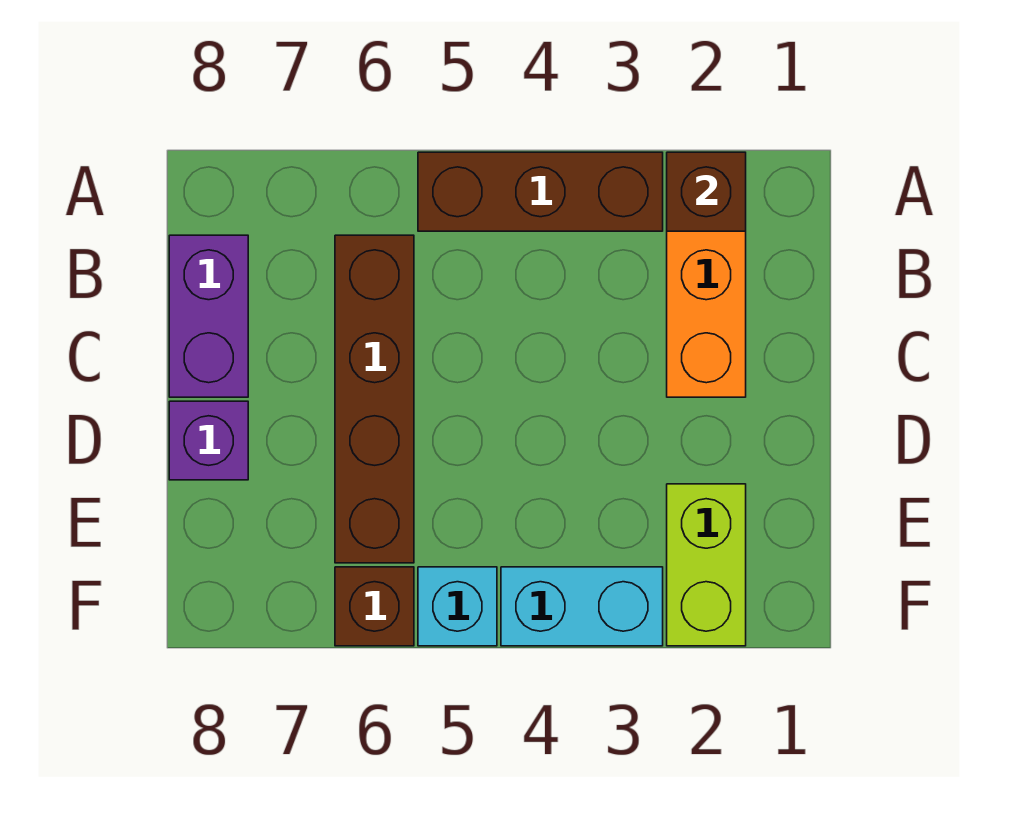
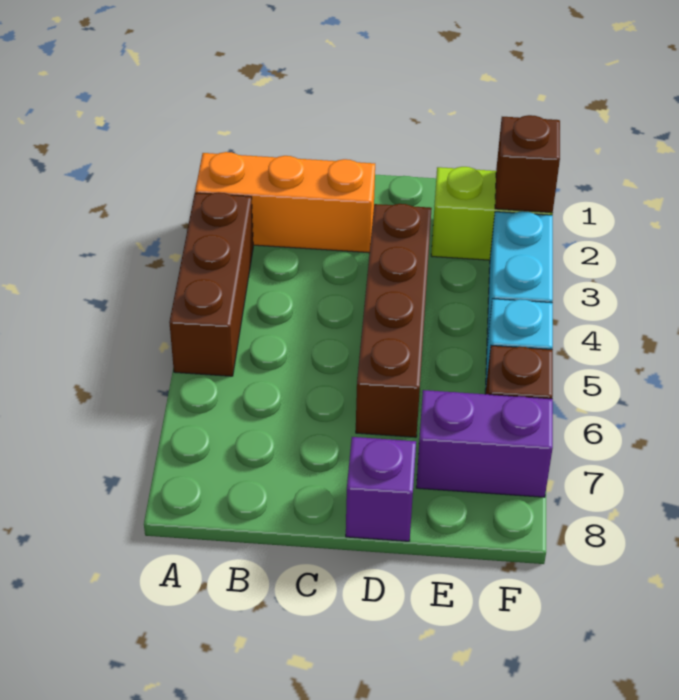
brown brick A2 level 2 -> brown brick F2 level 2
brown brick B6:E6 level 1 -> brown brick D3:D6 level 1
purple brick B8:C8 level 1 -> purple brick E7:F7 level 1

